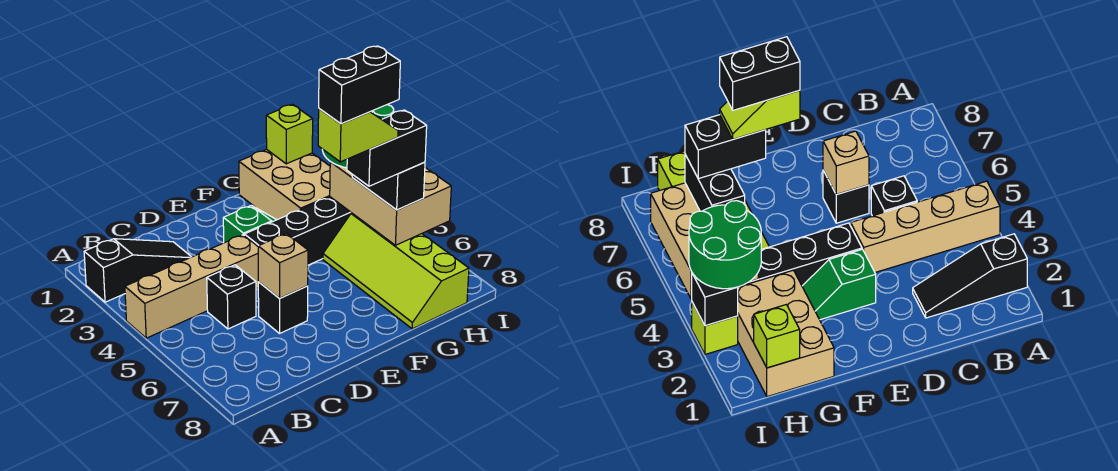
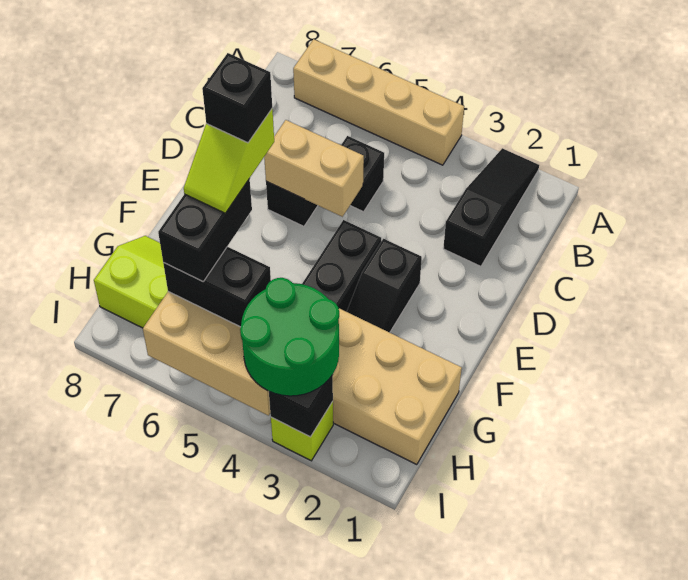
black slope A2:C2 level 1 top A -> black slope A2:C2 level 1 top C
tan brick A4:D4 level 1 -> tan brick A4:A7 level 1
tan brick D6 level 2 -> tan brick D5:D6 level 2
green slope E3:F3 level 1 top E -> black slope E3:F3 level 1 top E
black brick F6:G6 level 6 -> black brick F6 level 6
lime brick H1 level 2 -> none

